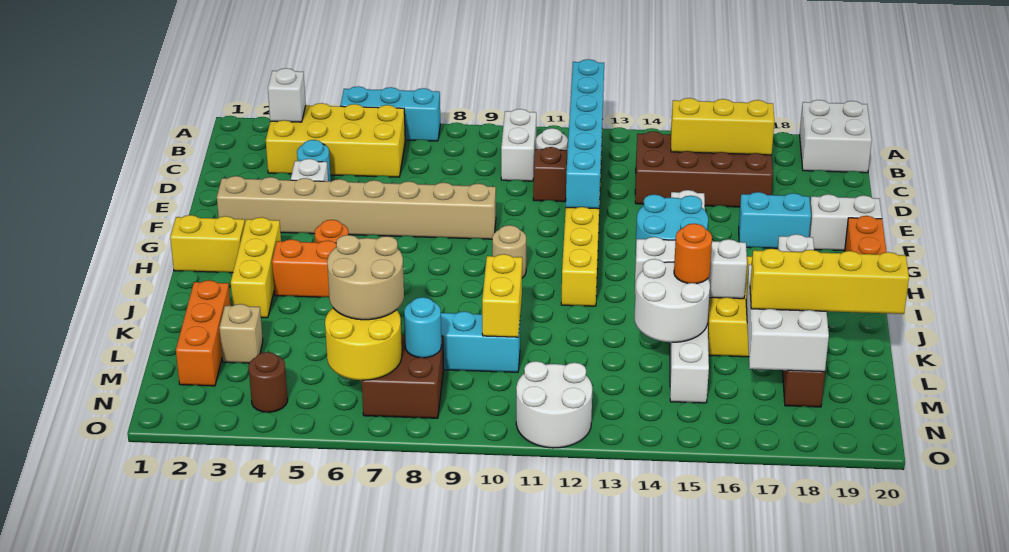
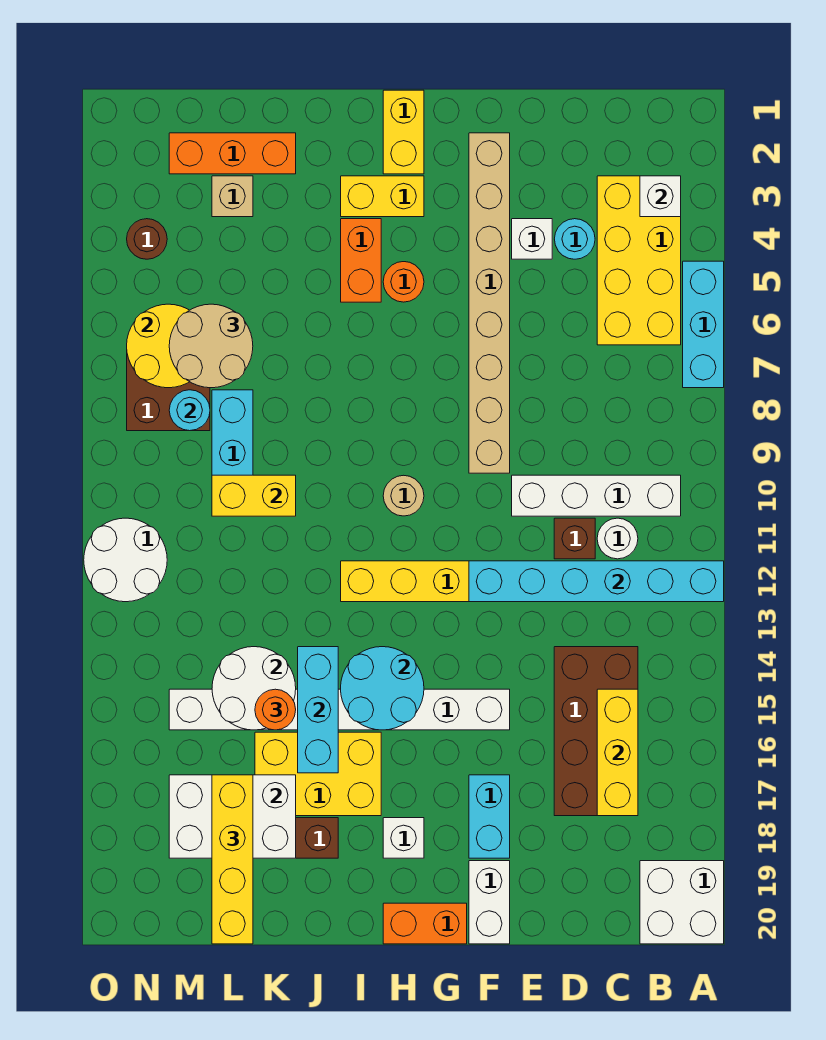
white brick B10:C10 level 1 -> white brick B10:E10 level 1
yellow brick H3:J3 level 1 -> yellow brick H3:I3 level 1
white brick J14:J16 level 2 -> cyan brick J14:J16 level 2

